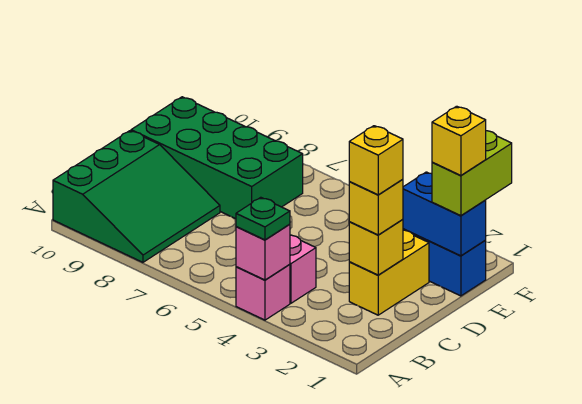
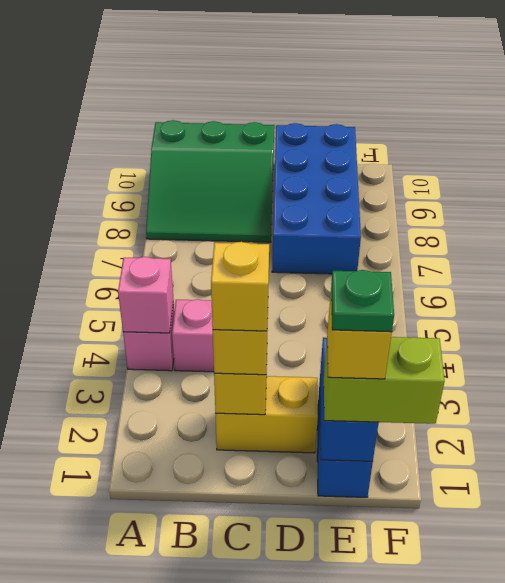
green plate A4 level 3 -> green plate E1 level 5
green brick D7:E10 level 1 -> blue brick D7:E10 level 1

